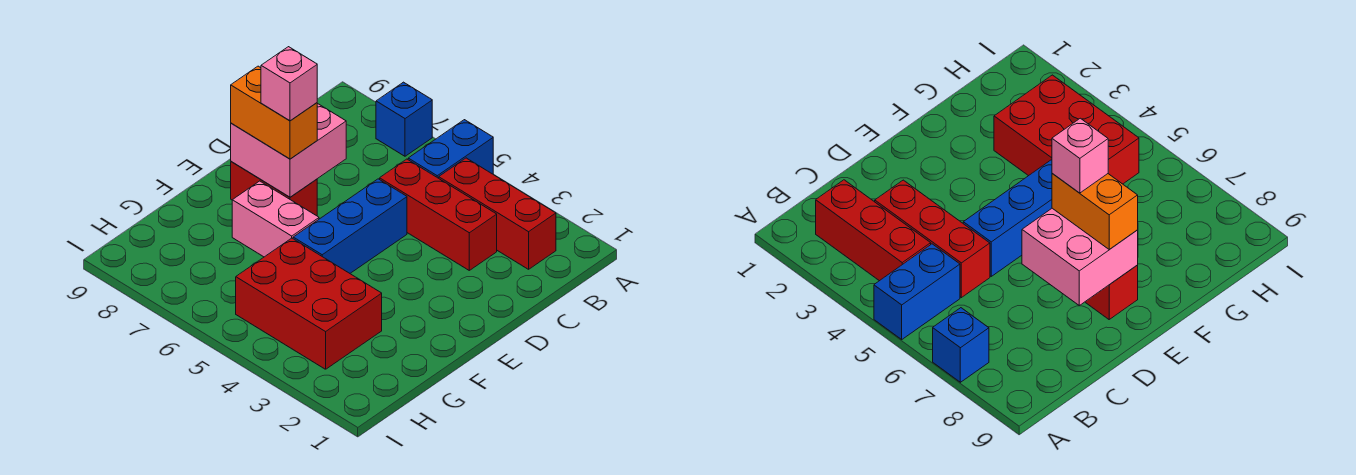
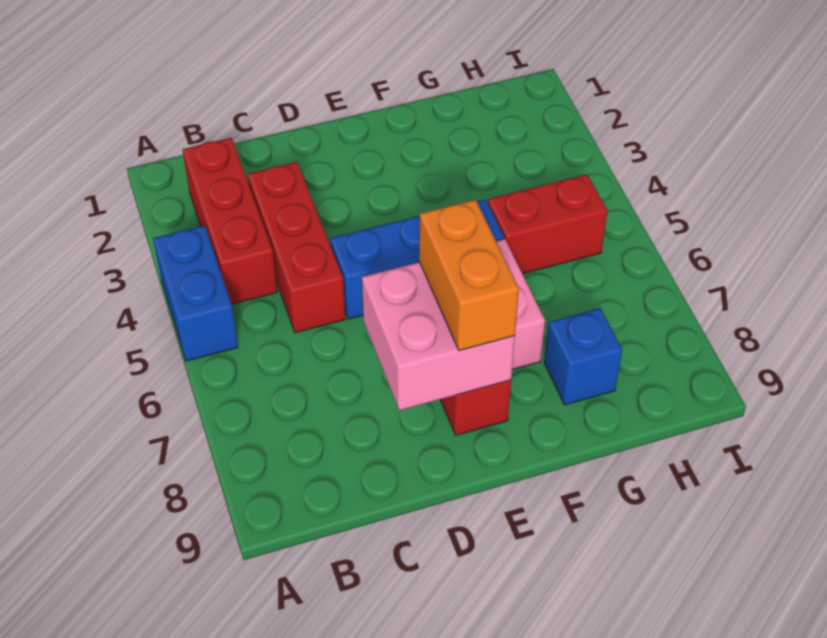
blue brick A5:B5 level 1 -> blue brick A4:A5 level 1
blue brick A7 level 1 -> blue brick G8 level 1
pink brick E7 level 4 -> none
red brick G3:H5 level 1 -> red brick G5:H5 level 1

